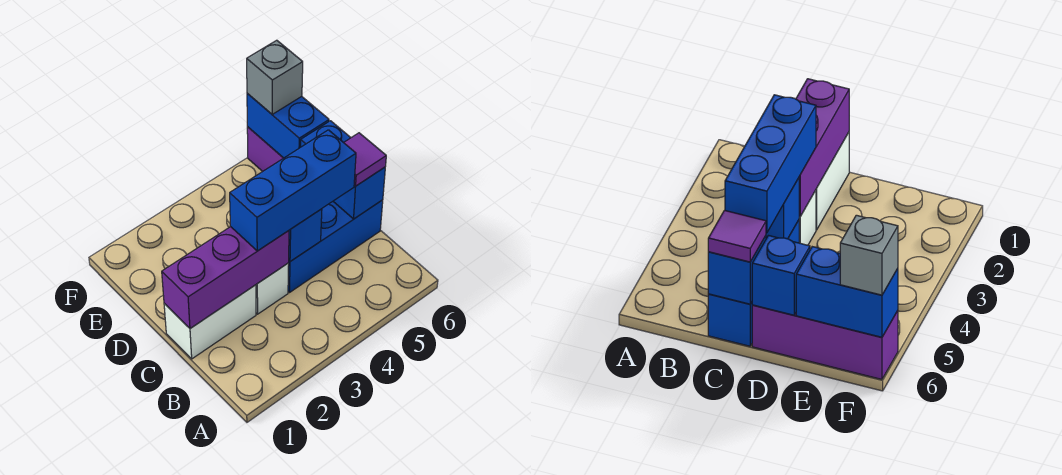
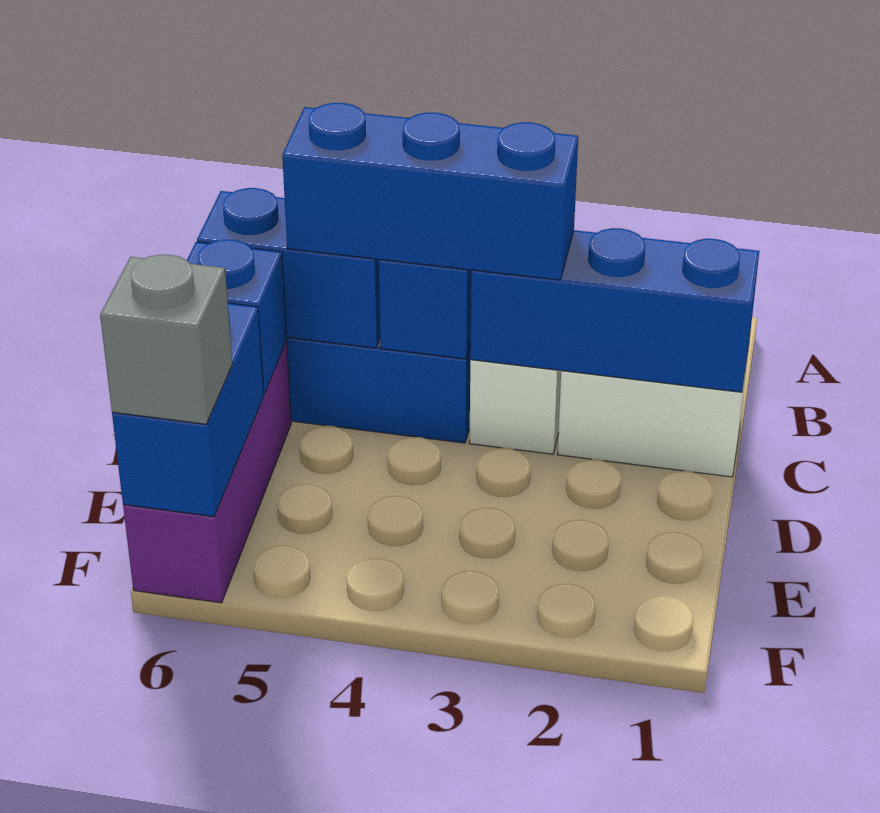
purple brick C1:C3 level 2 -> blue brick C1:C3 level 2
blue brick C6 level 2 -> blue brick C5:C6 level 2
purple tile C6 level 3 -> none

